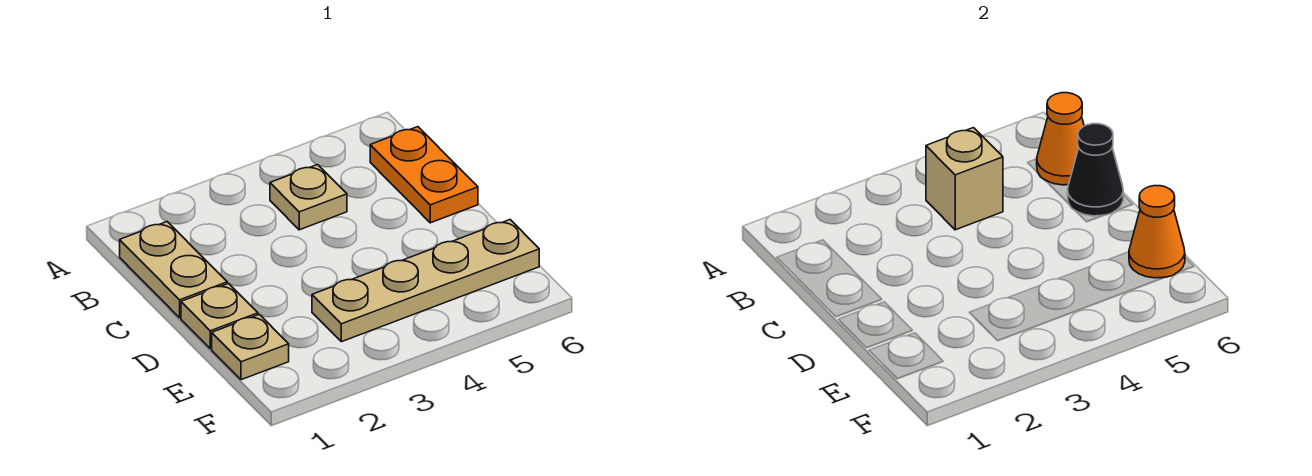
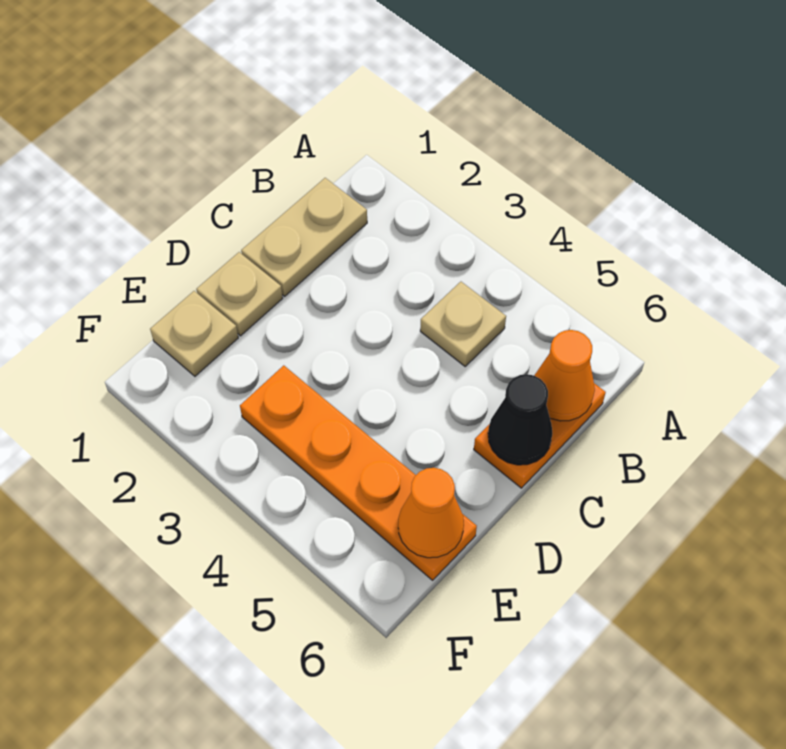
tan brick B4 level 2 -> none
tan plate E3:E6 level 1 -> orange plate E3:E6 level 1

